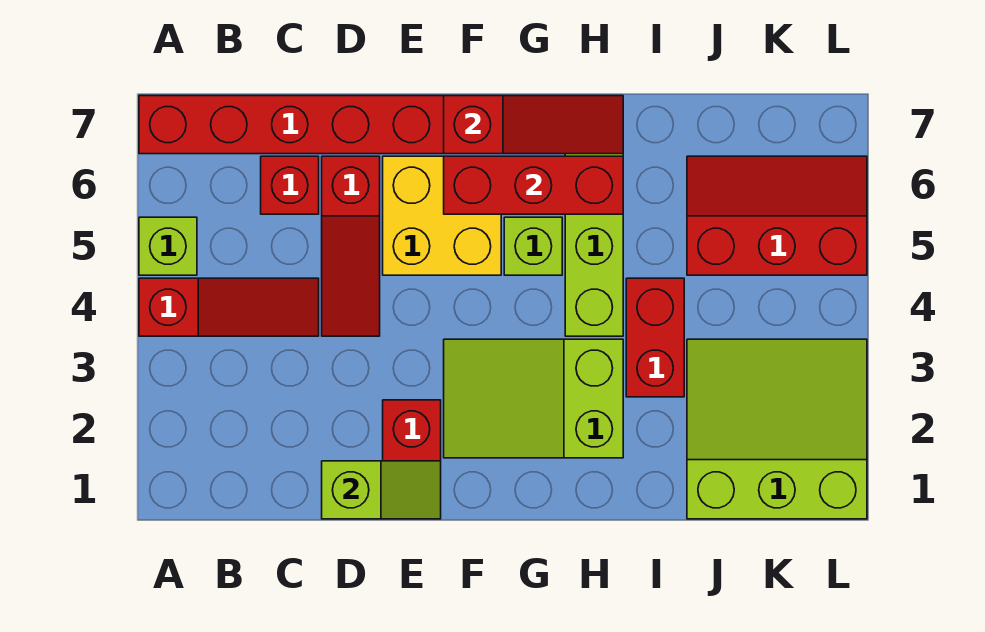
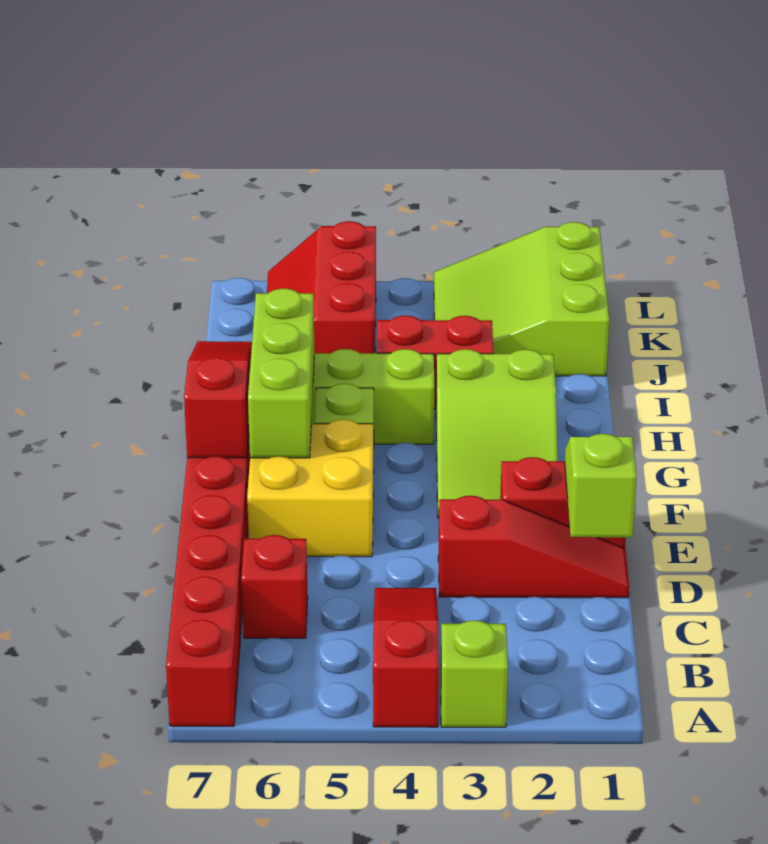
lime brick A5 level 1 -> lime brick A3 level 1
red slope D4:D6 level 1 top 6 -> red slope D1:D3 level 1 top 3
red brick F6:H6 level 2 -> lime brick F6:H6 level 2

